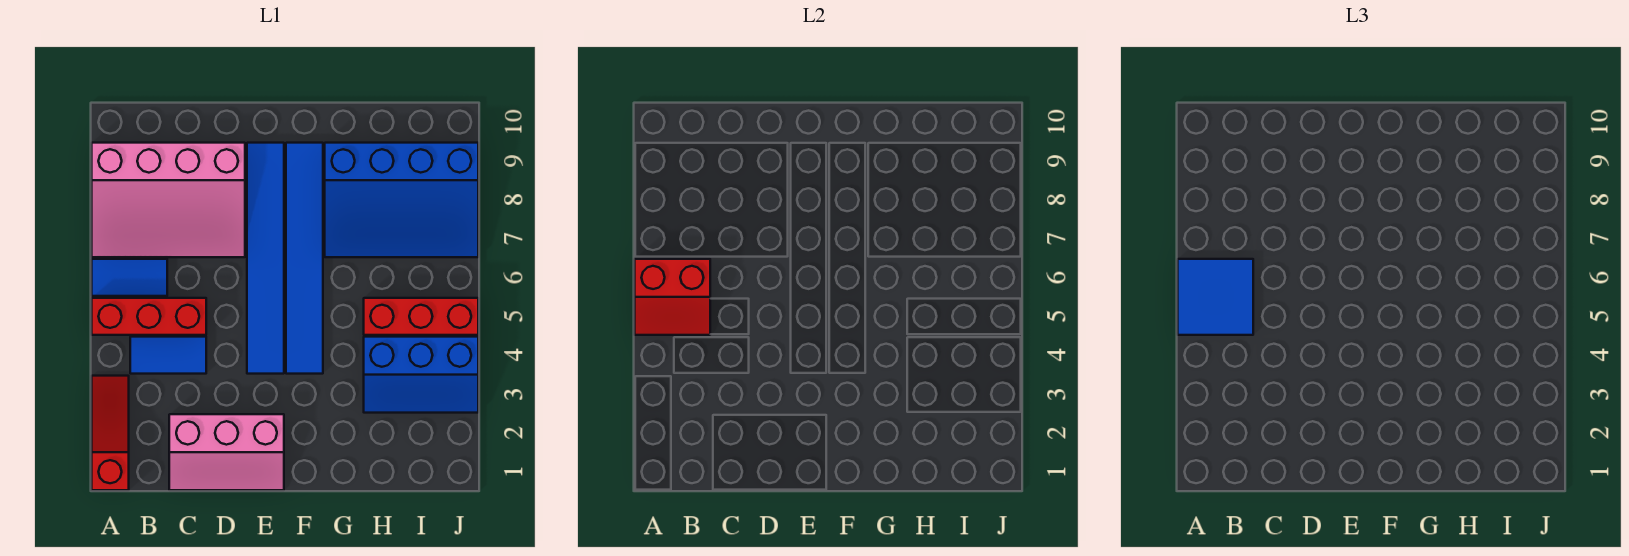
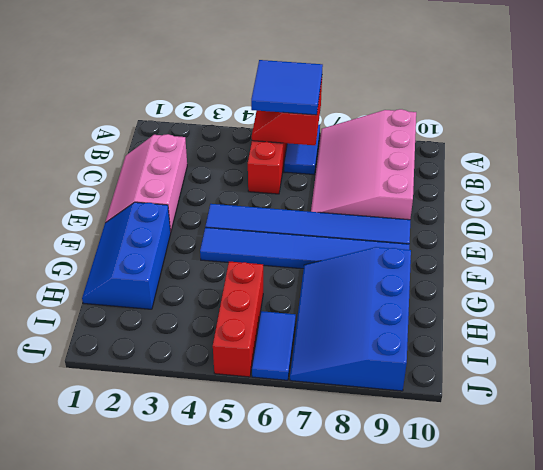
red slope A1:A3 level 1 top 1 -> none
blue tile B4:C4 level 1 -> blue tile I6:J6 level 1
blue slope H3:J4 level 1 top 4 -> blue slope F1:H2 level 1 top 2

